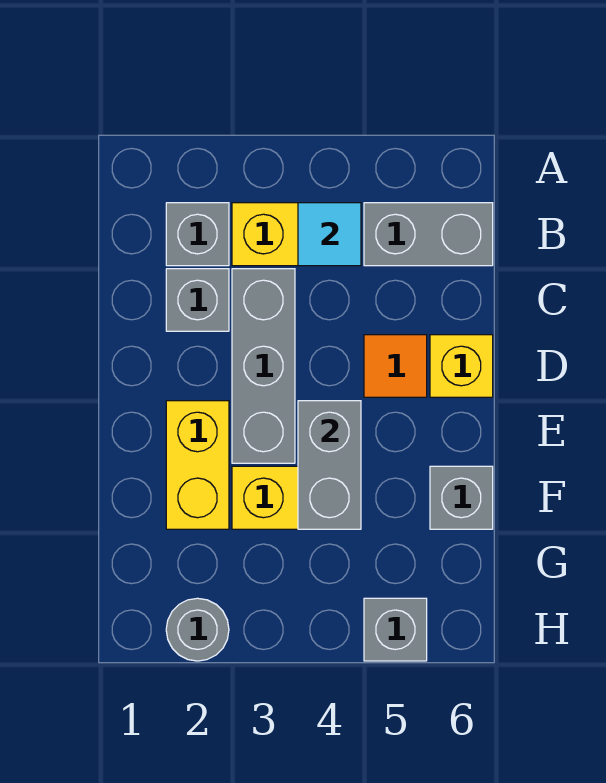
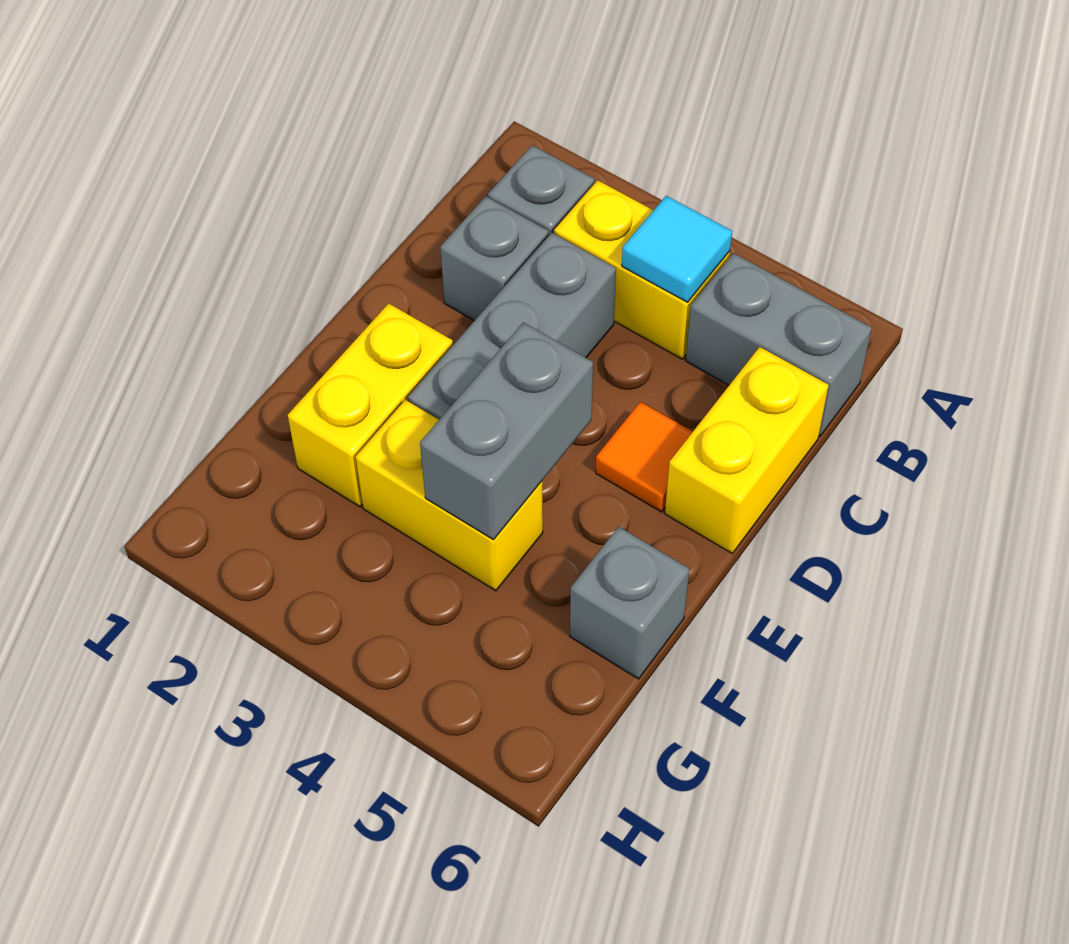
yellow brick D6 level 1 -> yellow brick C6:D6 level 1
grey round brick H2 level 1 -> none
grey brick H5 level 1 -> none

